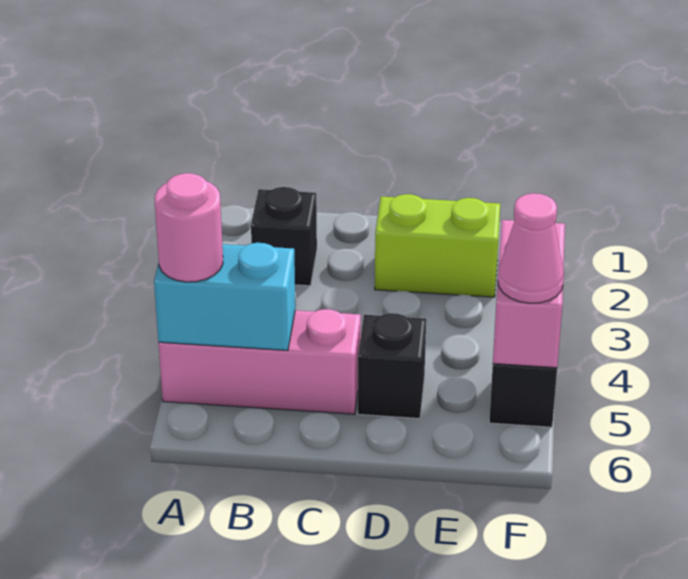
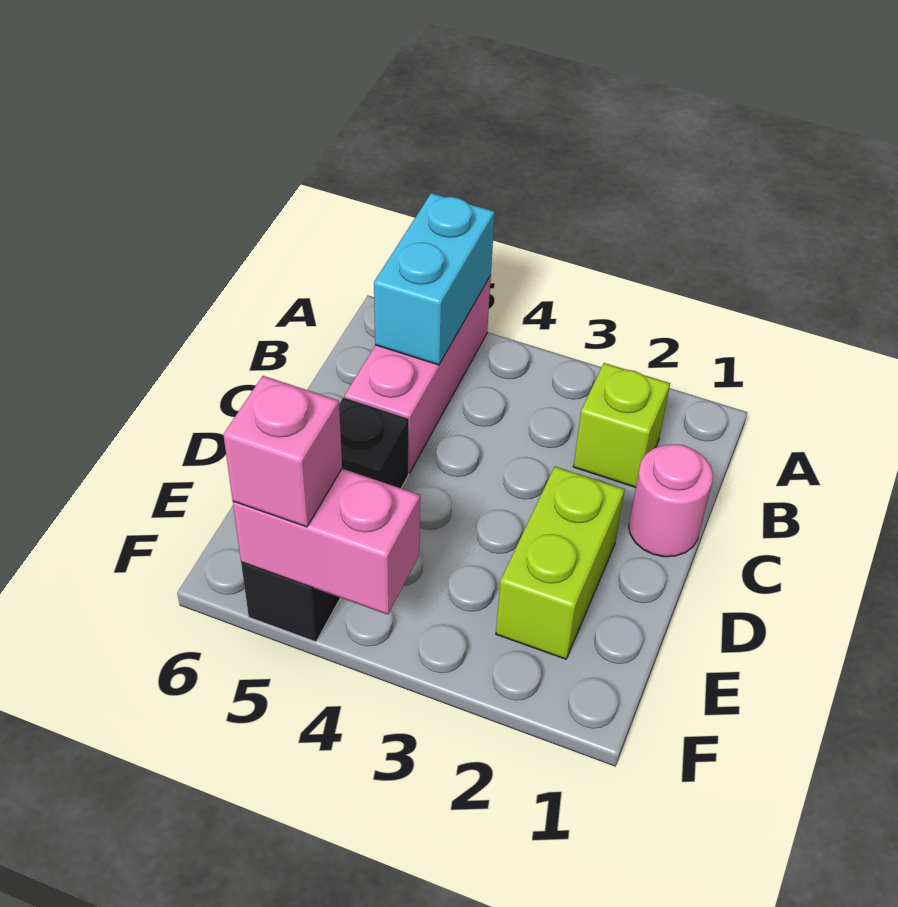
pink round brick A5 level 3 -> pink round brick C1 level 1
black brick B2 level 1 -> lime brick B2 level 1
pink cone F5 level 3 -> pink brick F5 level 3

